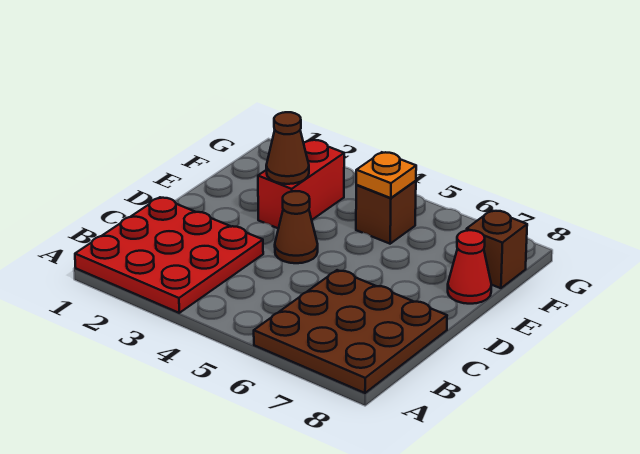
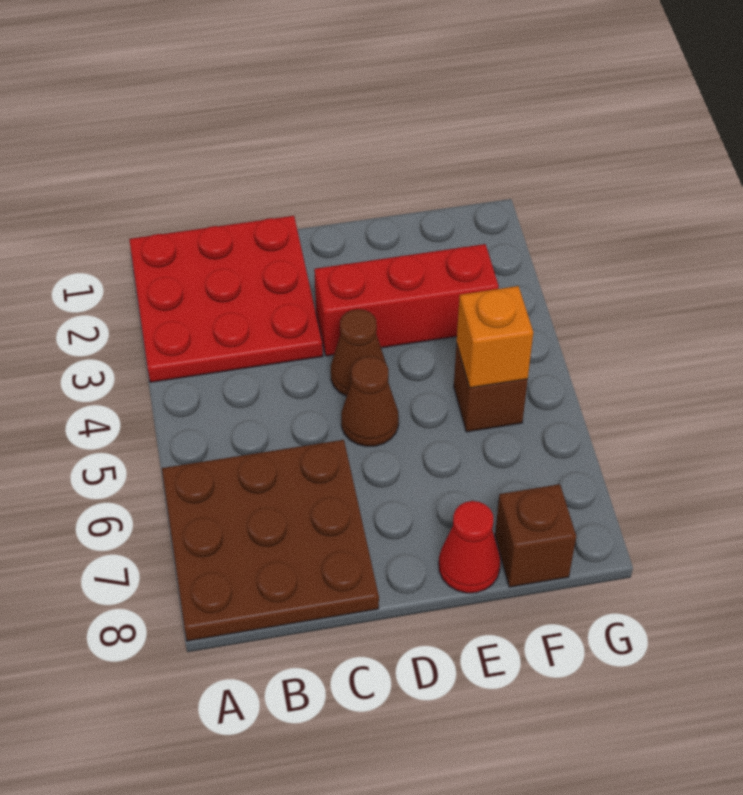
red brick E3:F3 level 1 -> red brick D3:F3 level 1
brown cone E3 level 2 -> brown cone D5 level 1
orange plate F5 level 2 -> orange brick F5 level 2

